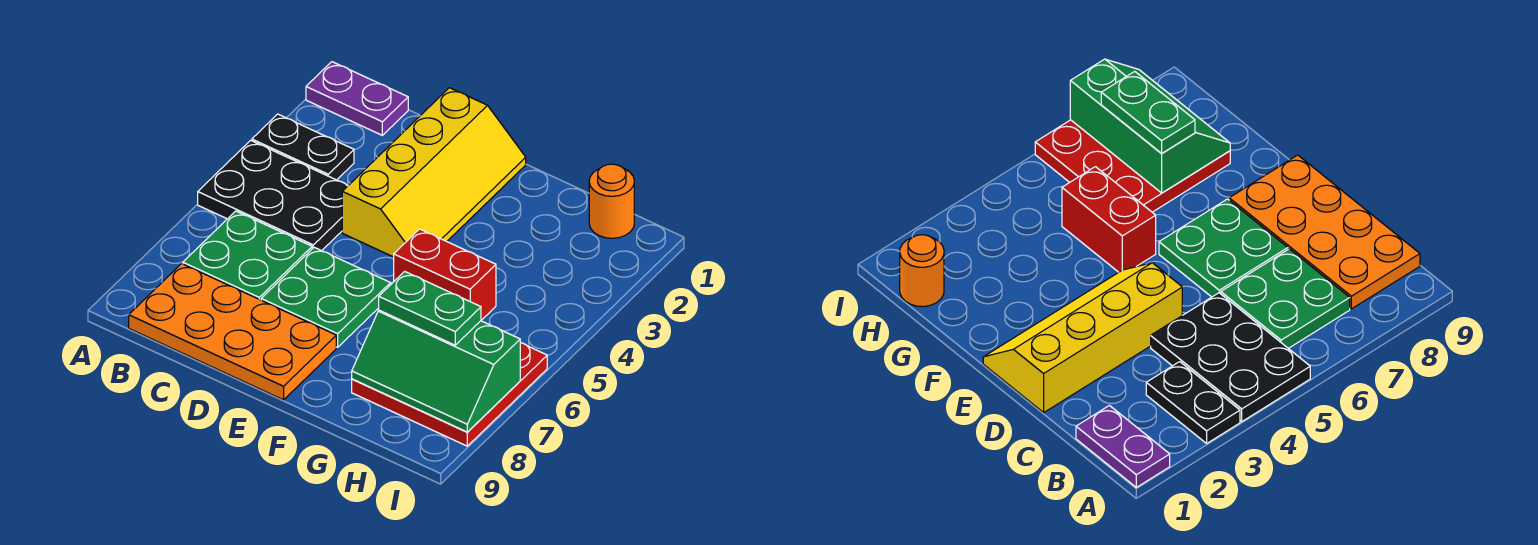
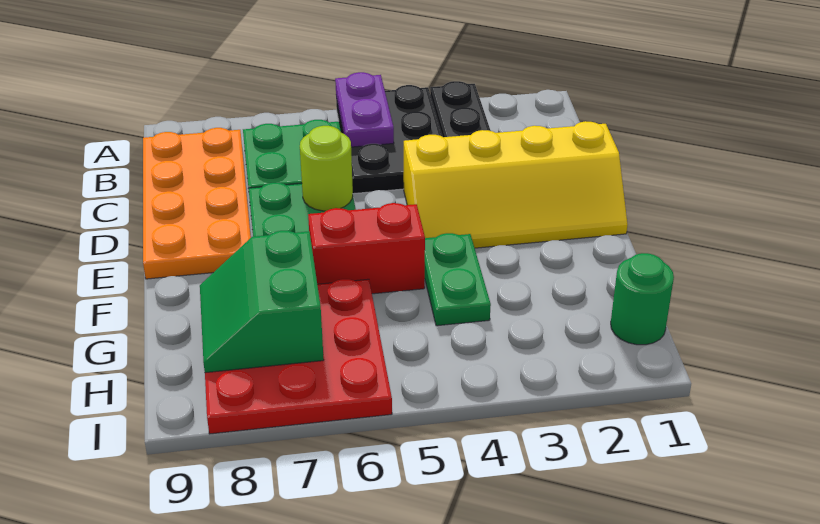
purple plate A1:B1 level 1 -> purple plate A5:B5 level 2
none -> lime round brick D6 level 2
red brick F5:G5 level 1 -> red brick F5:F6 level 1
green slope G7:I8 level 2 top 7 -> green slope G7:H8 level 2 top 7
green plate G7:H7 level 3 -> green plate F4:G4 level 1
orange round brick H1 level 1 -> green round brick H1 level 1

